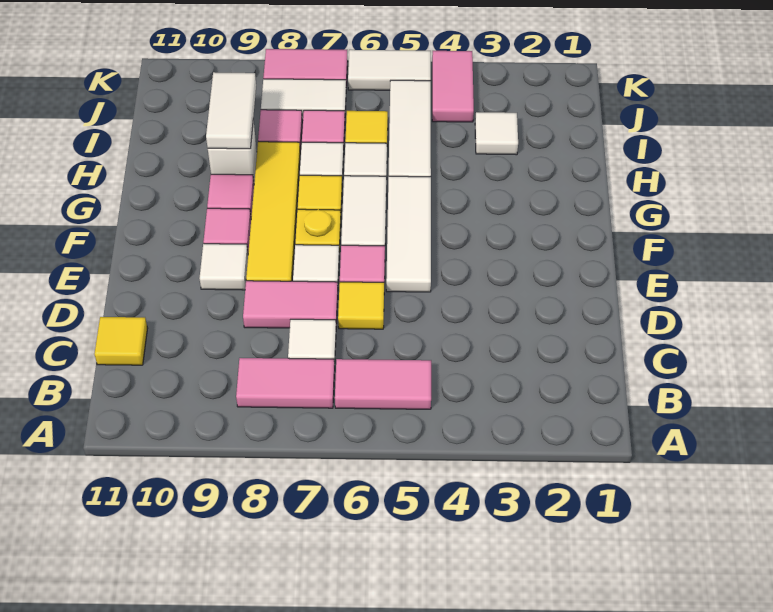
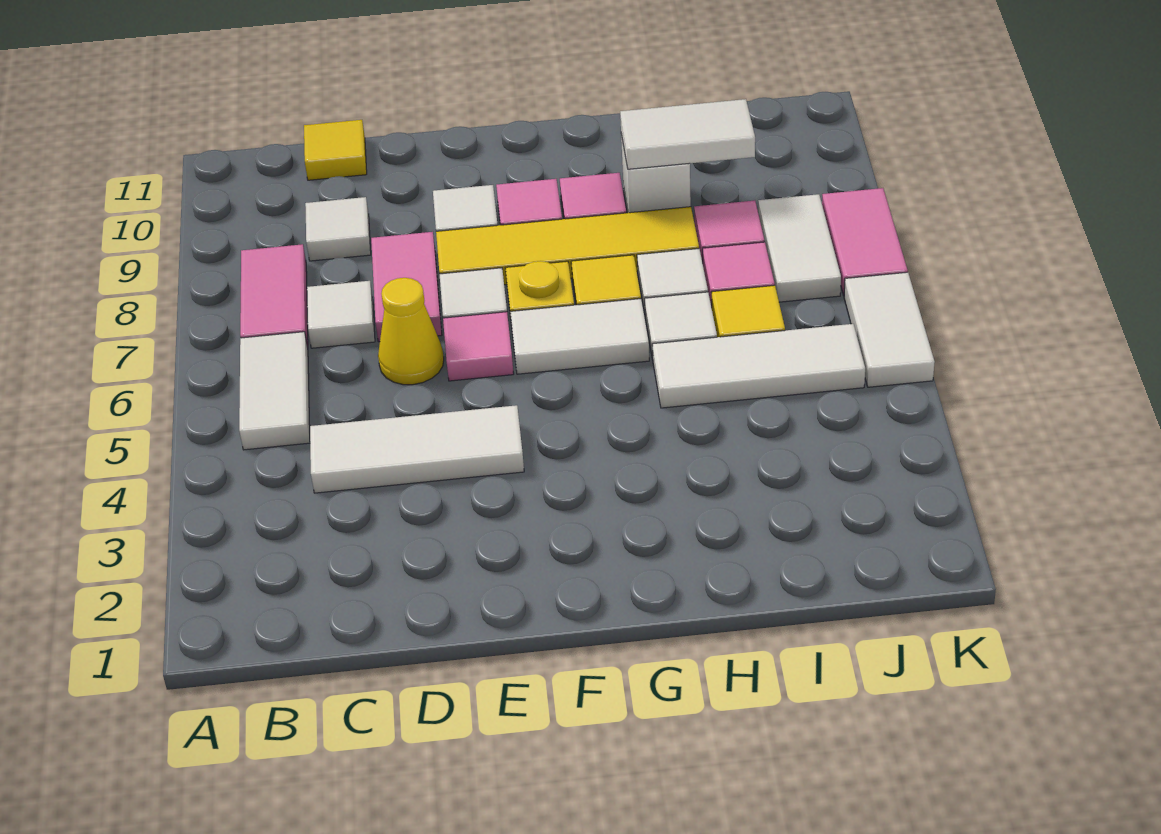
pink tile B5:B6 level 1 -> white tile B5:B6 level 1
yellow tile D6 level 1 -> yellow cone D6 level 1
white tile E5:G5 level 1 -> white tile C4:E4 level 1
white tile I3 level 1 -> white tile C9 level 1
pink tile J4:K4 level 1 -> none

